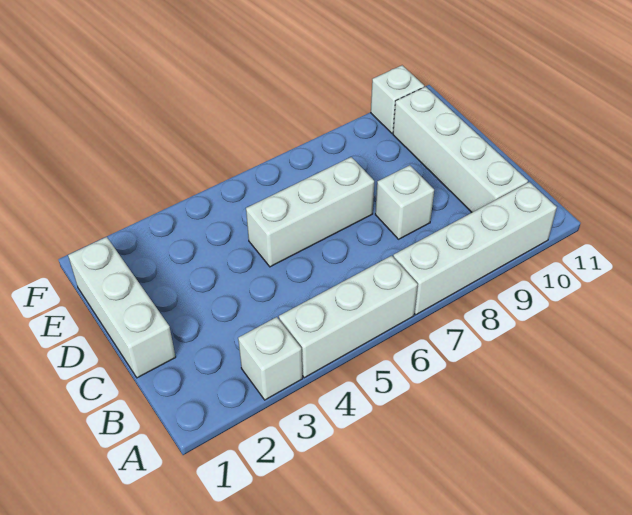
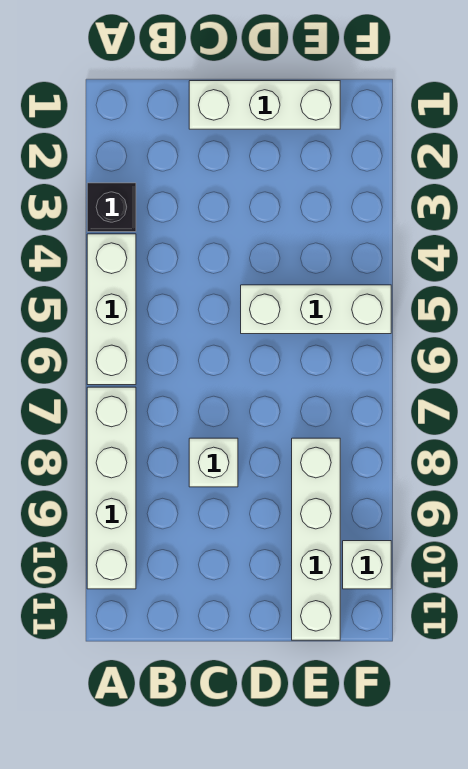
white brick A3 level 1 -> black brick A3 level 1
white brick B10:E10 level 1 -> white brick E8:E11 level 1
white brick D5:D7 level 1 -> white brick D5:F5 level 1

